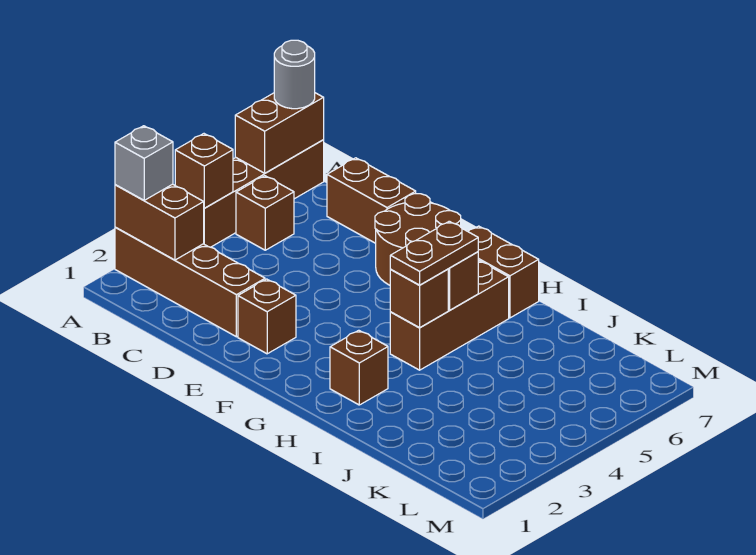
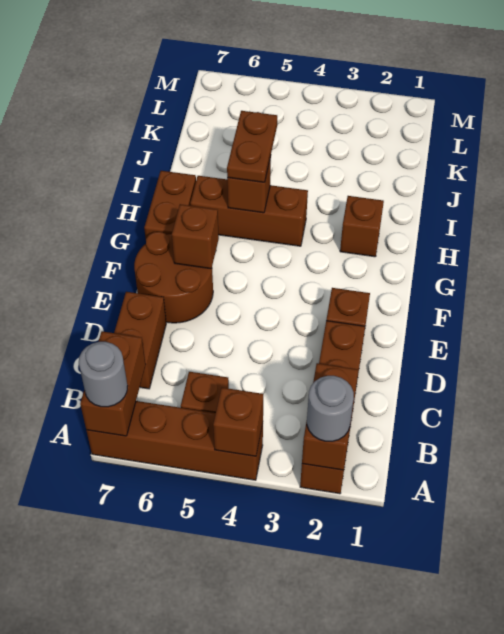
grey brick A2 level 3 -> grey round brick A2 level 3
brown brick A6:A7 level 2 -> brown brick A7:B7 level 2
brown brick H4 level 2 -> brown brick F6 level 2
brown plate H4:H5 level 3 -> brown plate H5:I5 level 3

